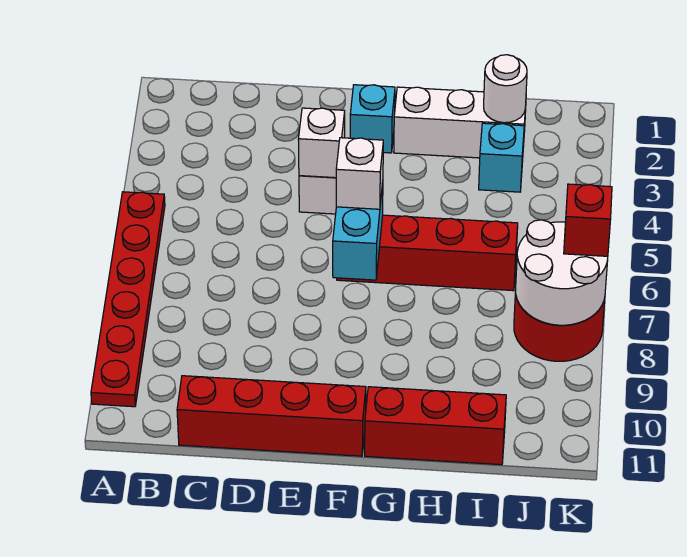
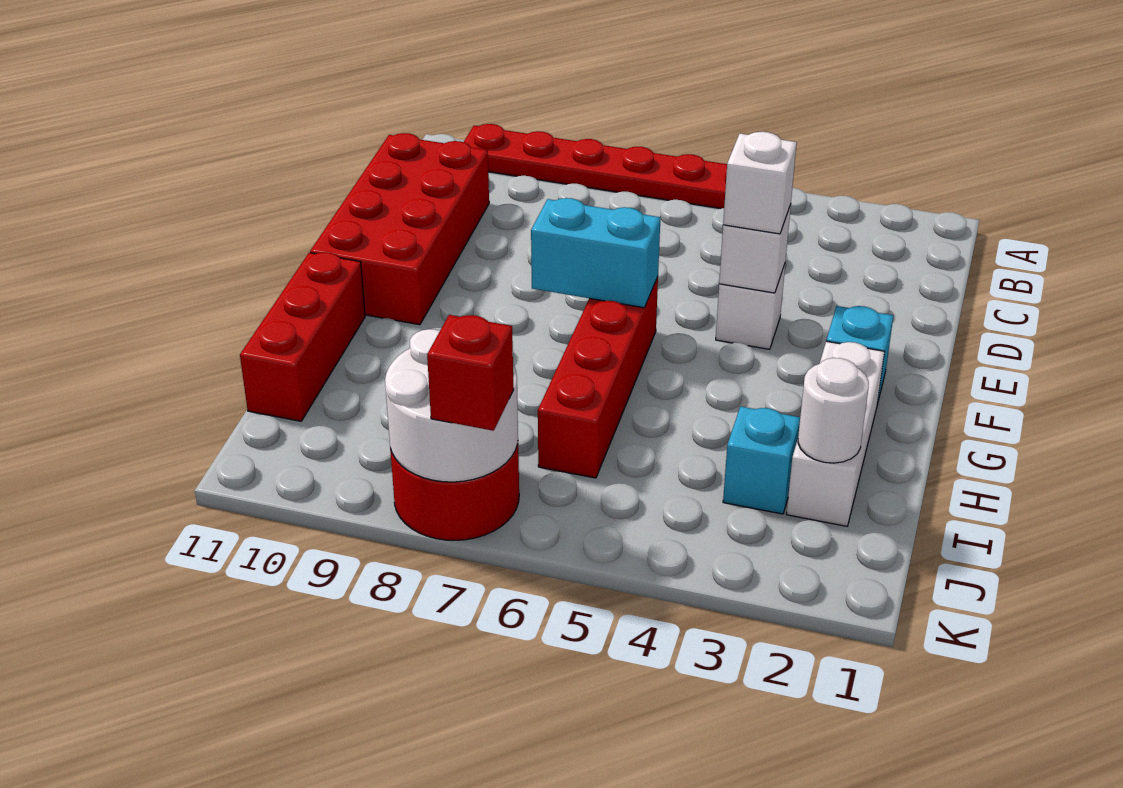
red brick C11:F11 level 1 -> red brick C10:F11 level 1
white brick F6 level 3 -> white brick E4 level 3

